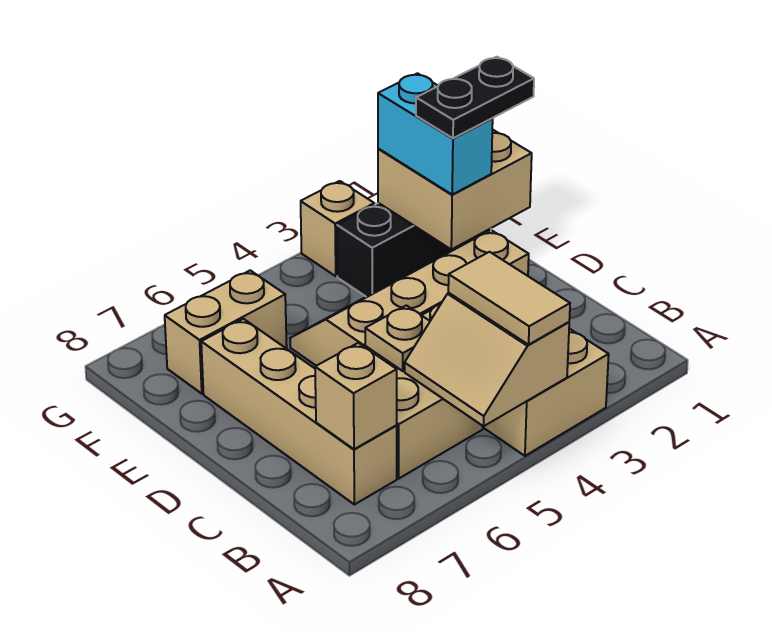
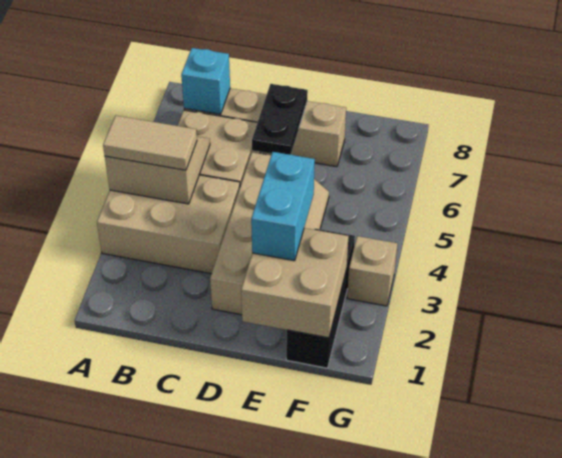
tan brick B7 level 2 -> cyan brick B7 level 2
tan plate C5 level 2 -> none
black plate E1:E2 level 4 -> black plate D6:D7 level 2
cyan brick E2:F2 level 3 -> cyan brick E2:E3 level 3
tan brick F6:F7 level 1 -> none

